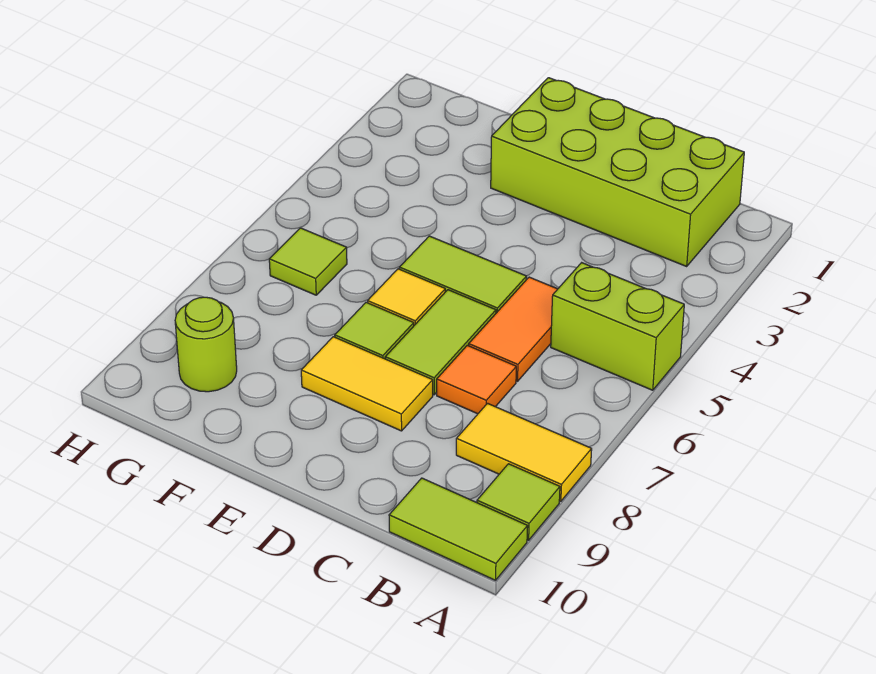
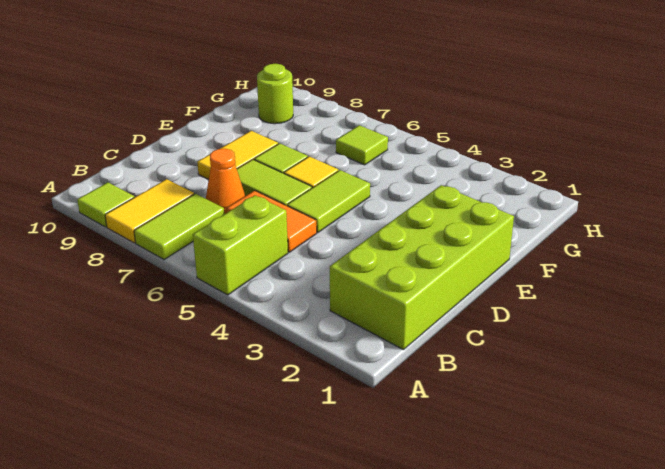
lime tile A10:B10 level 1 -> lime tile A7:B7 level 1
orange tile C7 level 1 -> orange cone C7 level 1

